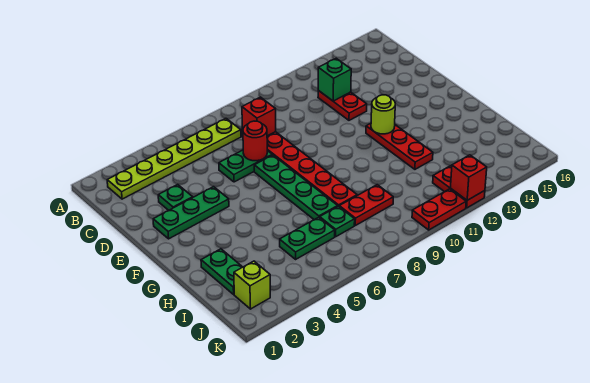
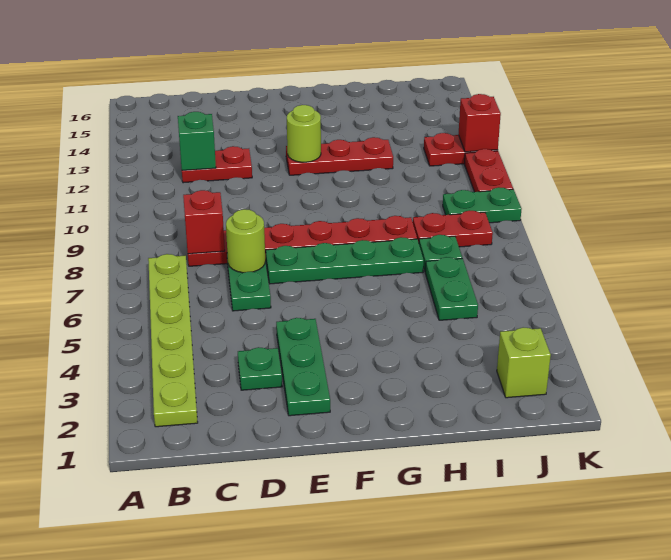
red round brick D7 level 2 -> lime round brick D7 level 2
green plate H2:I2 level 1 -> green plate J9:K9 level 1
red plate I8:I9 level 1 -> red plate I8:J8 level 1

